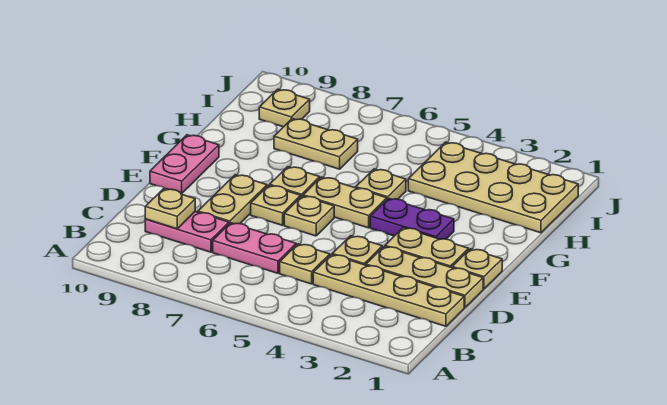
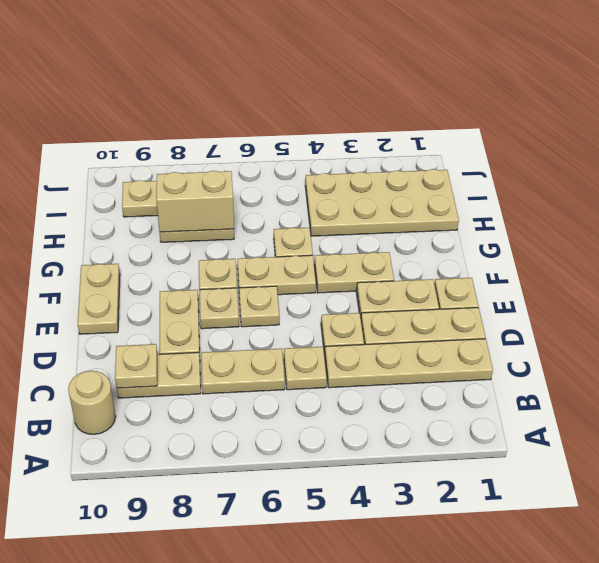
none -> tan round brick B10 level 1
pink plate C6:C7 level 1 -> tan plate C6:C7 level 1
pink plate C8:C9 level 1 -> tan plate C8:C9 level 1
pink plate E10:F10 level 1 -> tan plate E10:F10 level 1
purple plate F3:F4 level 1 -> tan plate F3:F4 level 1
none -> tan brick H7:H8 level 2

